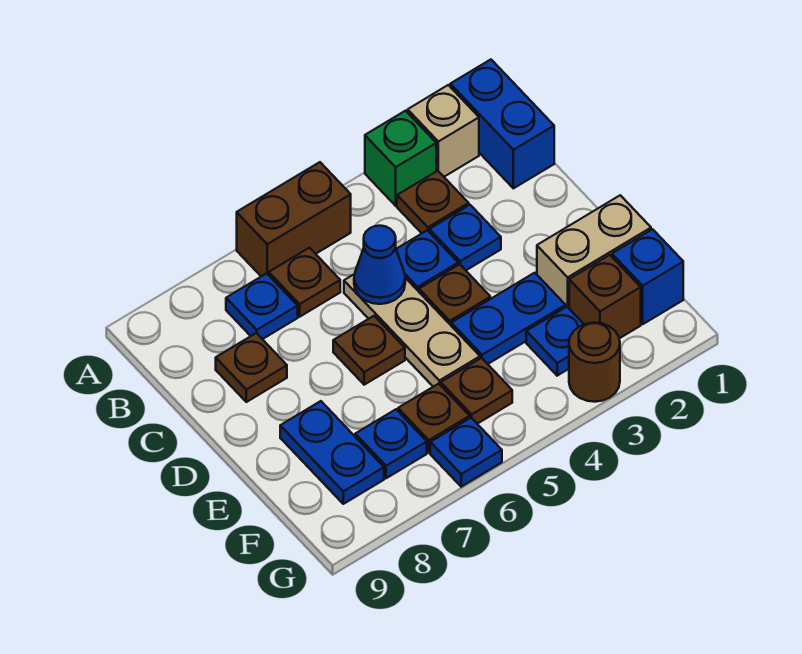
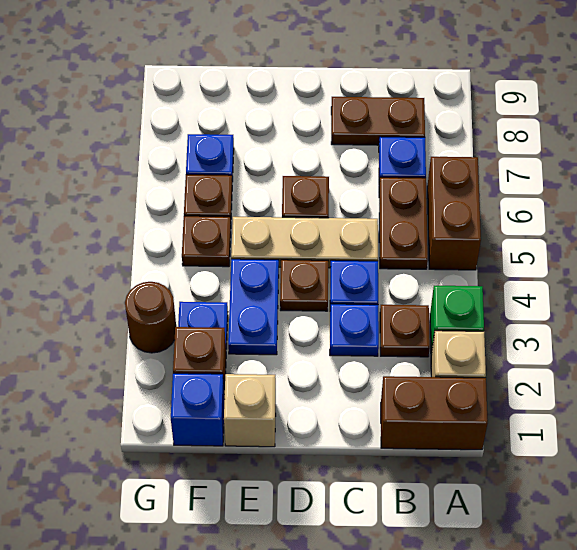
blue brick A1:B1 level 1 -> brown brick A1:B1 level 1
brown plate B6 level 1 -> brown plate B5:B6 level 1
blue cone C5 level 2 -> none
brown plate C8 level 1 -> brown plate B8:C8 level 1
tan brick E1:E2 level 1 -> tan brick E1 level 1
blue plate E8:F8 level 1 -> none
blue plate G6 level 1 -> none

